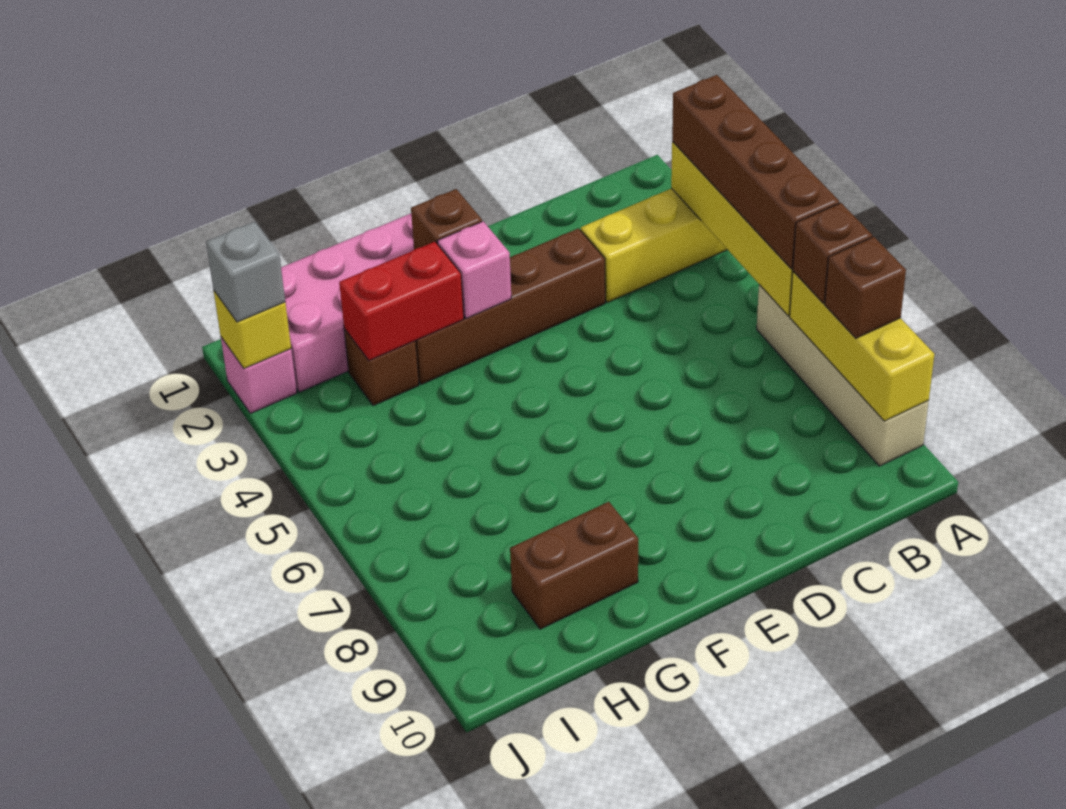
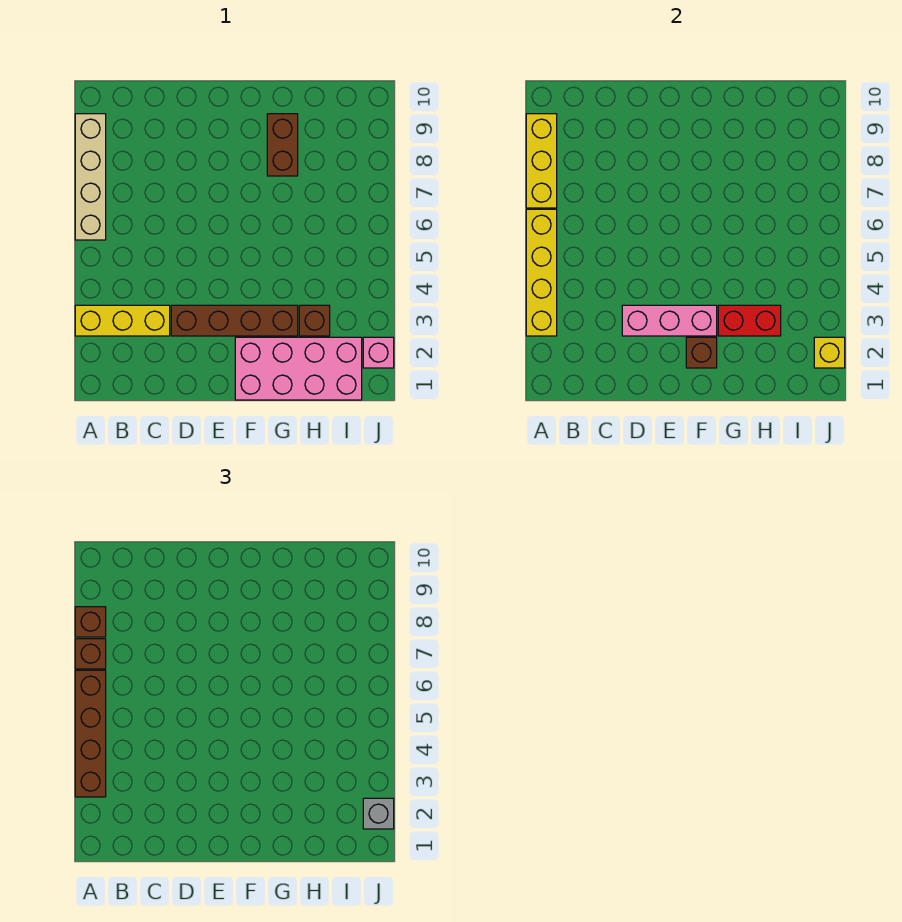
pink brick F3 level 2 -> pink brick D3:F3 level 2
brown brick G9:H9 level 1 -> brown brick G8:G9 level 1

